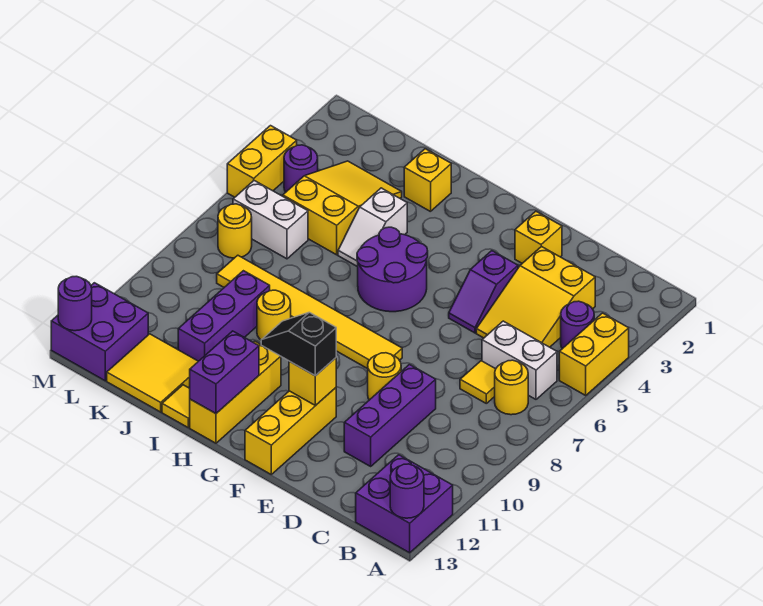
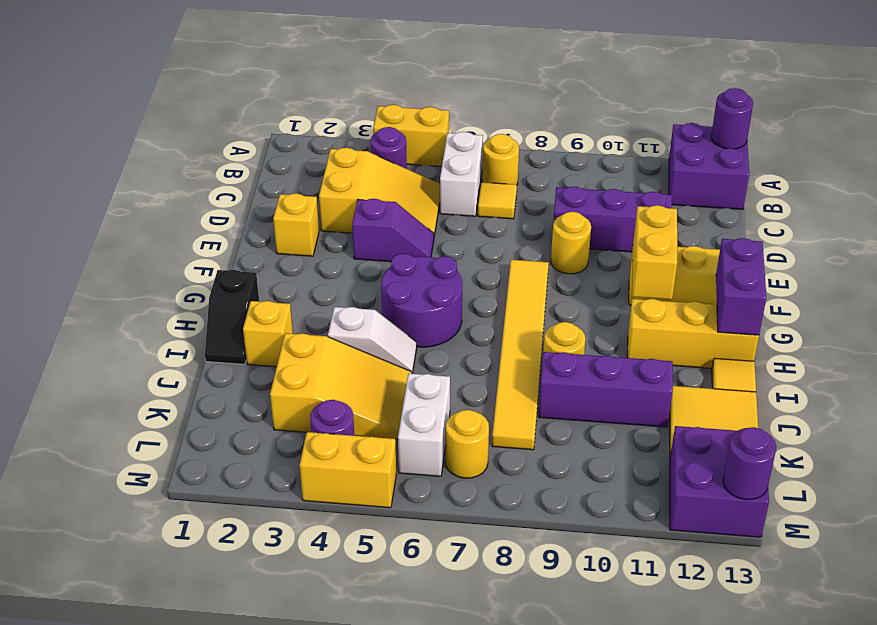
yellow brick F11 level 2 -> yellow brick F11:G11 level 2
black slope F11:G11 level 3 top F -> black slope H1:I1 level 1 top H
purple brick H12:H13 level 2 -> purple brick G13:H13 level 2
yellow slope J3:K5 level 1 top 5 -> yellow slope J3:K5 level 1 top 3

